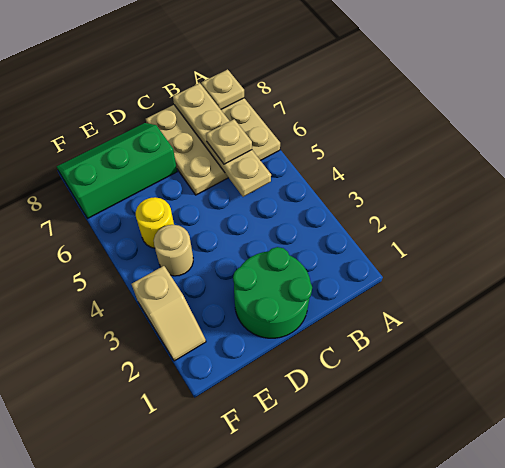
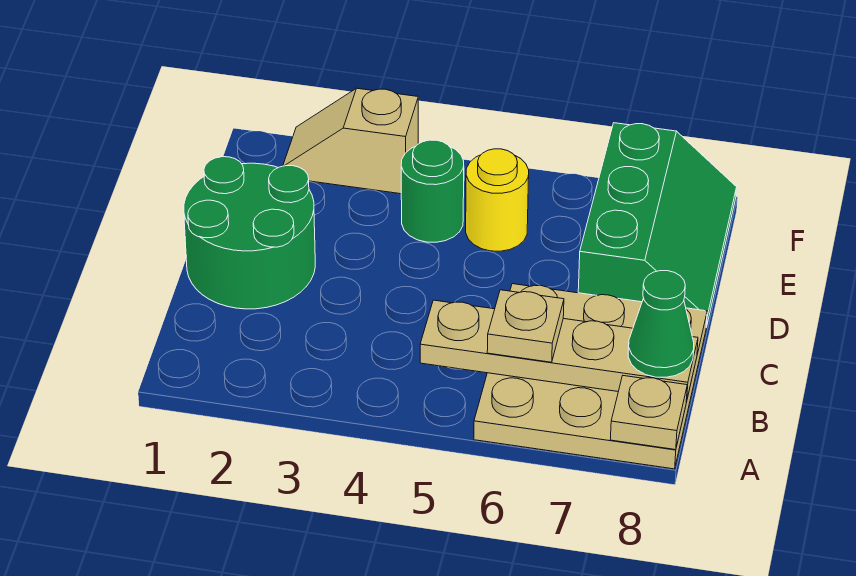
none -> green cone B8 level 3
tan round brick E4 level 1 -> green round brick E4 level 1

